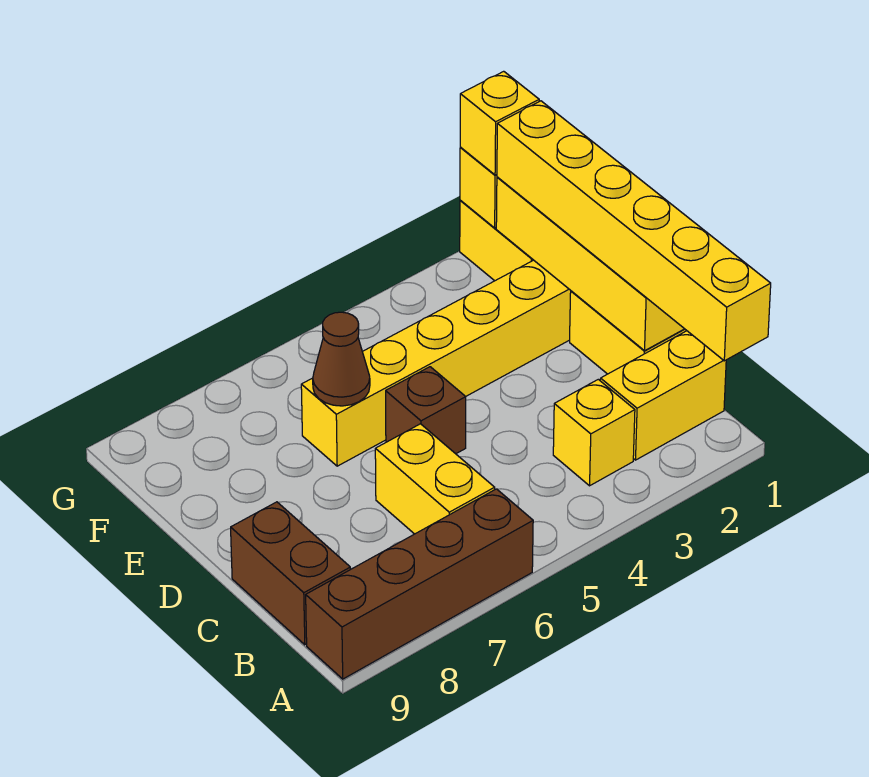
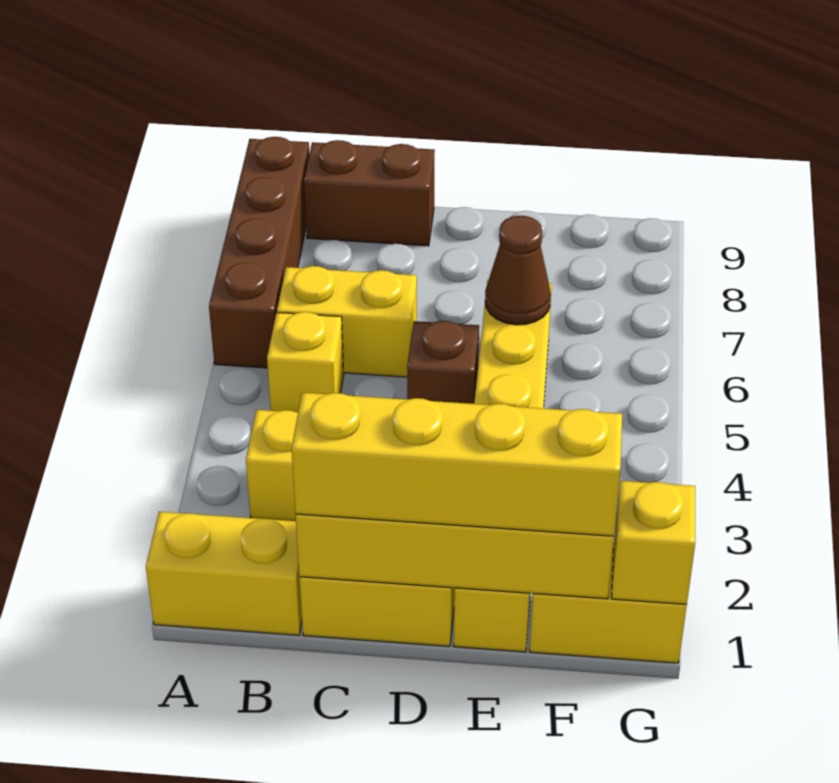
yellow brick A1:F1 level 3 -> yellow brick C1:F1 level 3
yellow brick B1:B2 level 1 -> yellow brick A1:B1 level 1
yellow brick G1 level 3 -> yellow brick B5 level 1

